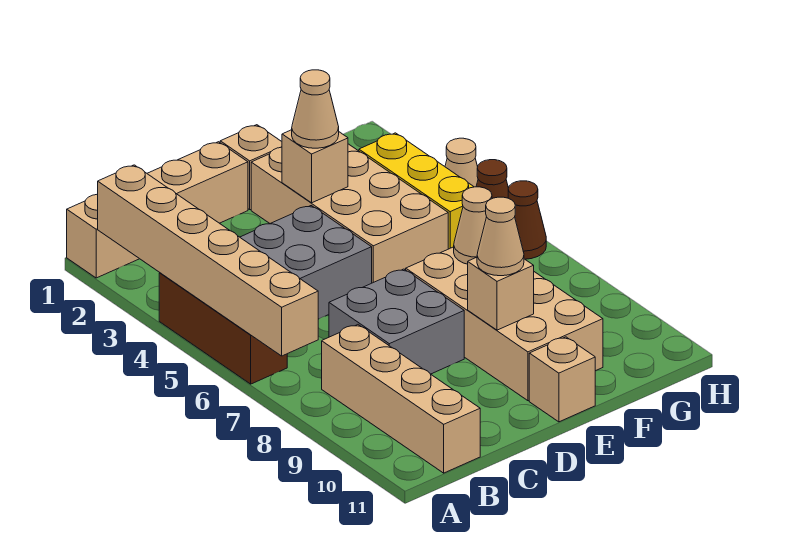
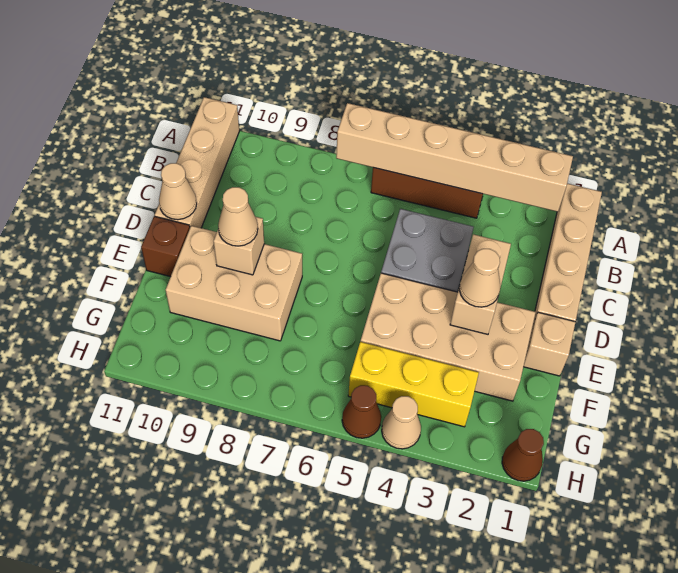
tan brick B8:B11 level 1 -> tan brick A11:D11 level 1
grey brick C7:D8 level 1 -> none
tan brick E3 level 2 -> tan brick D3:E3 level 2
tan brick E7:F10 level 1 -> tan brick E8:F10 level 1
tan brick E11 level 1 -> brown brick E11 level 1
tan cone F7 level 2 -> tan cone D11 level 2
brown cone H6 level 1 -> brown cone H1 level 1

